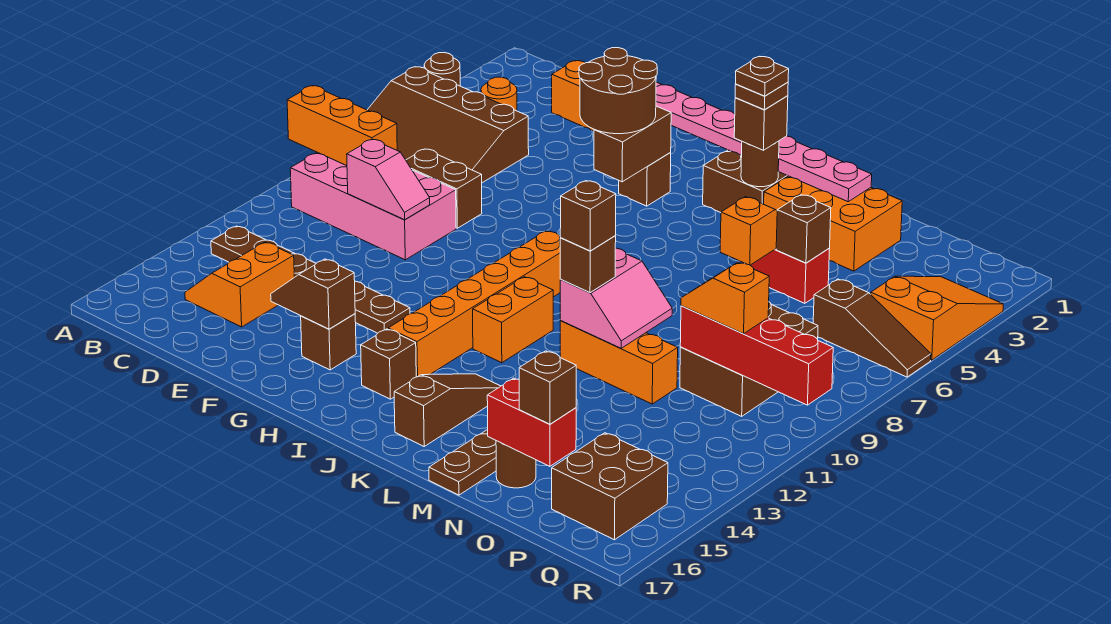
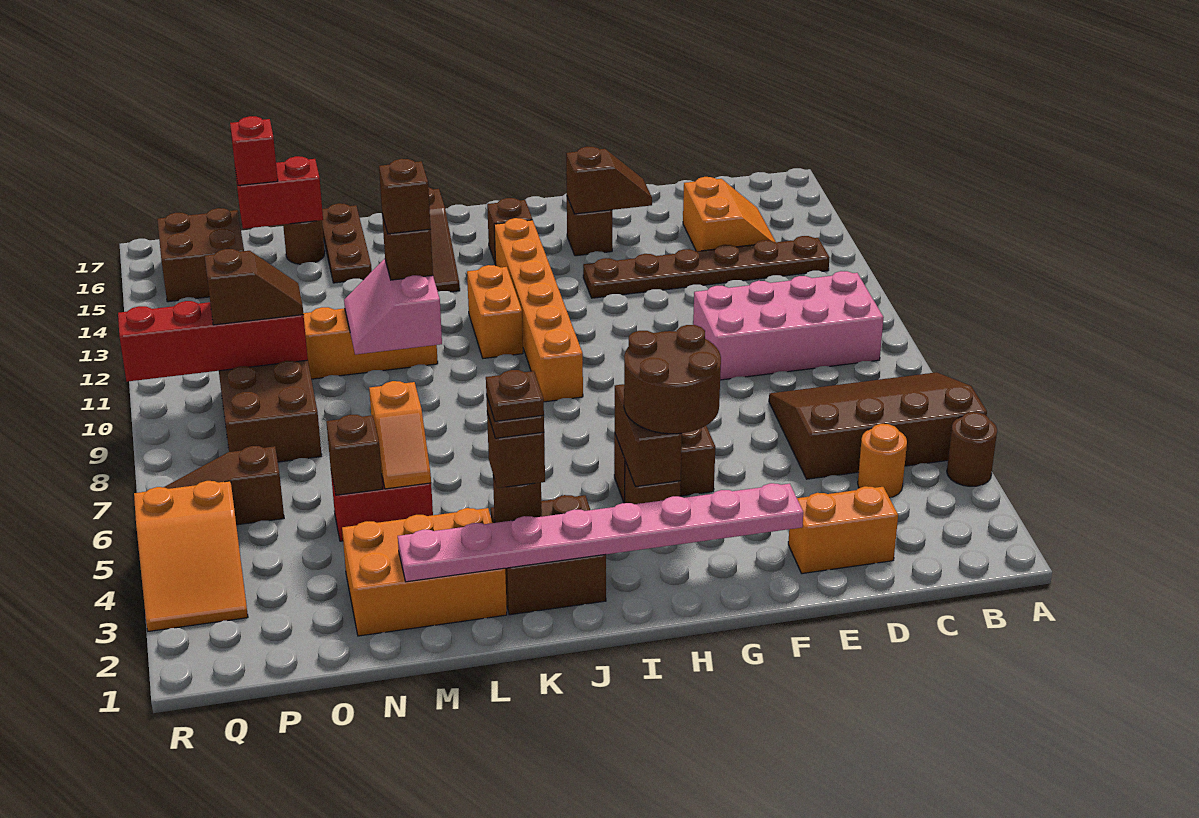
orange brick A9:C9 level 2 -> none
brown brick D8:E8 level 1 -> brown brick G5:H5 level 1
pink slope D10:E10 level 2 top D -> none
orange slope O10:P10 level 3 top P -> brown slope O10:P10 level 3 top P
brown brick O16 level 3 -> red brick O16 level 3

